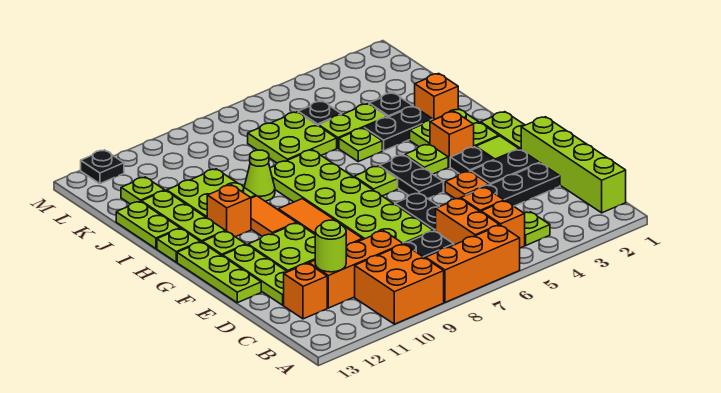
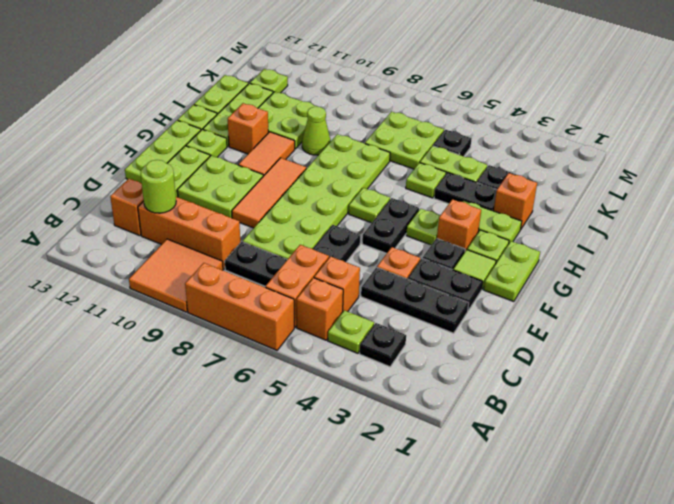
orange brick A9:B10 level 1 -> orange tile A9:B10 level 1
lime brick B1:E1 level 1 -> none
black plate M12 level 1 -> black plate B3 level 1

